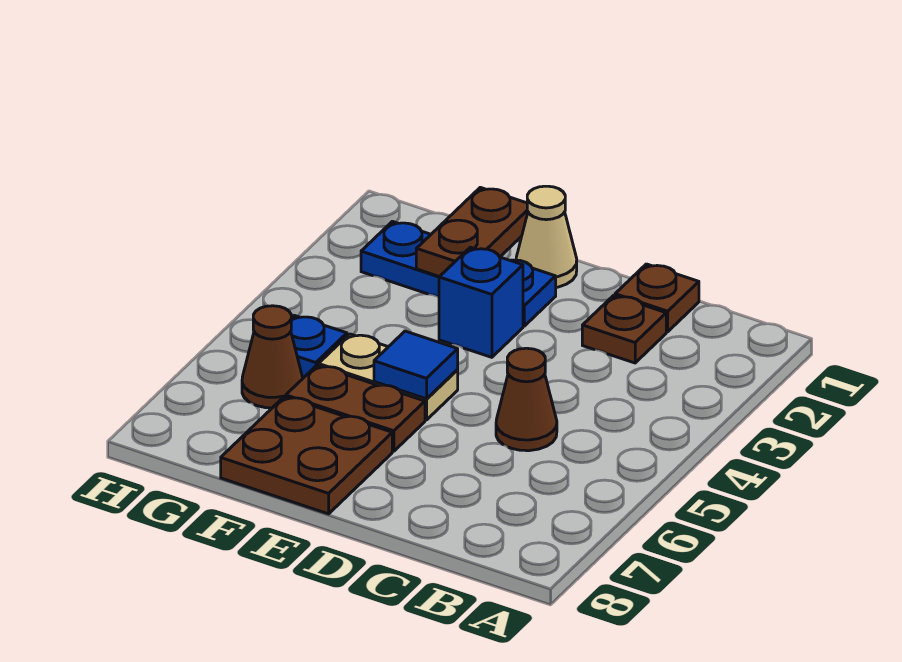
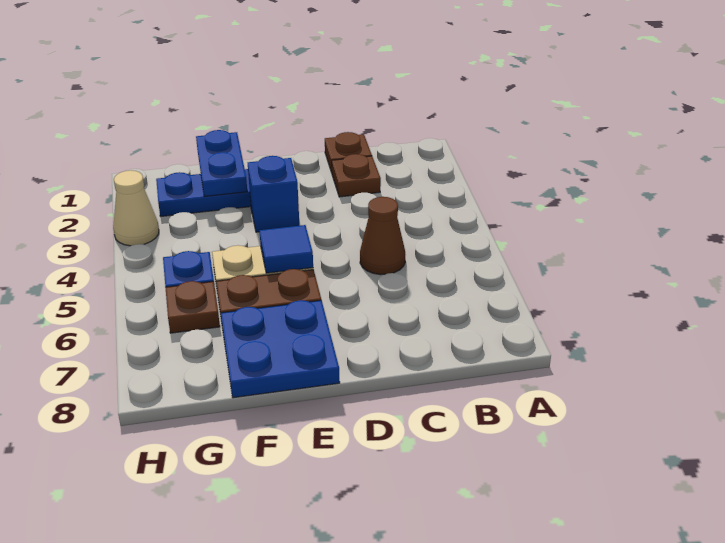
tan cone E1 level 1 -> tan cone H3 level 1
brown plate E7:F8 level 1 -> blue plate E7:F8 level 1
brown plate F1:F2 level 2 -> blue plate F1:F2 level 2
brown cone G6 level 1 -> brown plate G6 level 1

